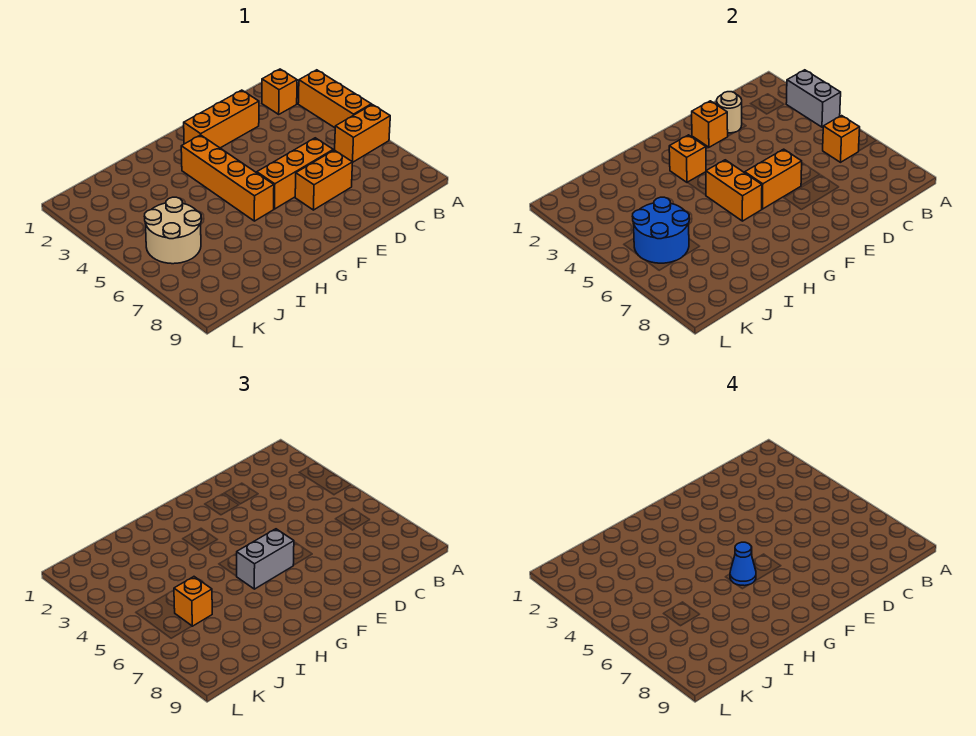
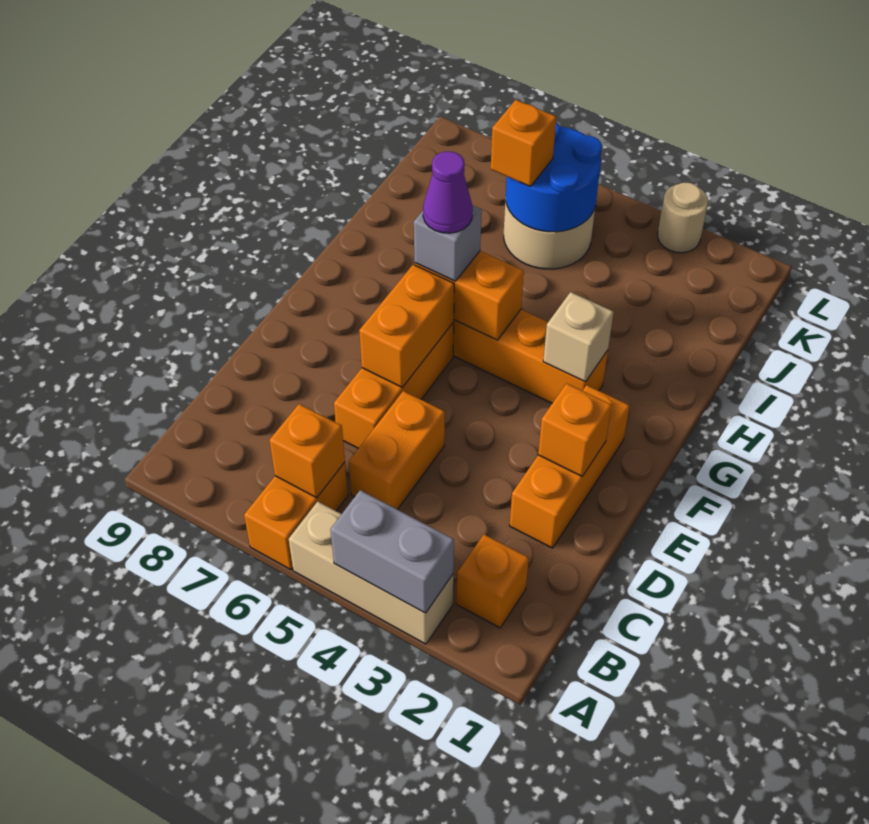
orange brick A3:A5 level 1 -> tan brick A3:A5 level 1
tan round brick D2 level 2 -> tan round brick L3 level 1
orange brick D7:E7 level 1 -> orange brick C5:D5 level 1
grey brick F6:G6 level 3 -> grey brick G6 level 3
orange brick G3 level 2 -> tan brick G3 level 2
blue cone G6 level 4 -> purple cone G6 level 4

